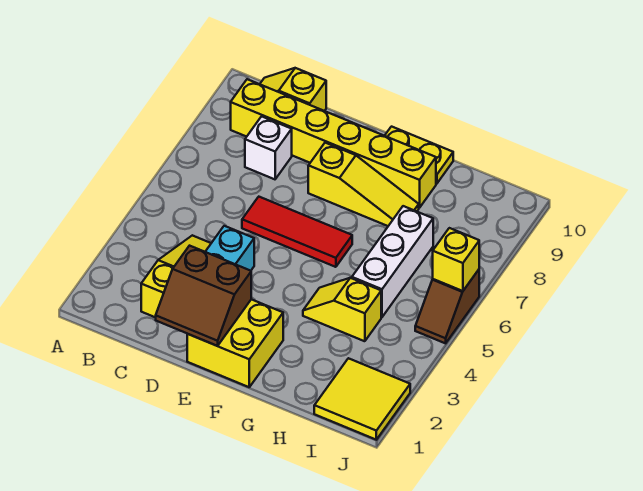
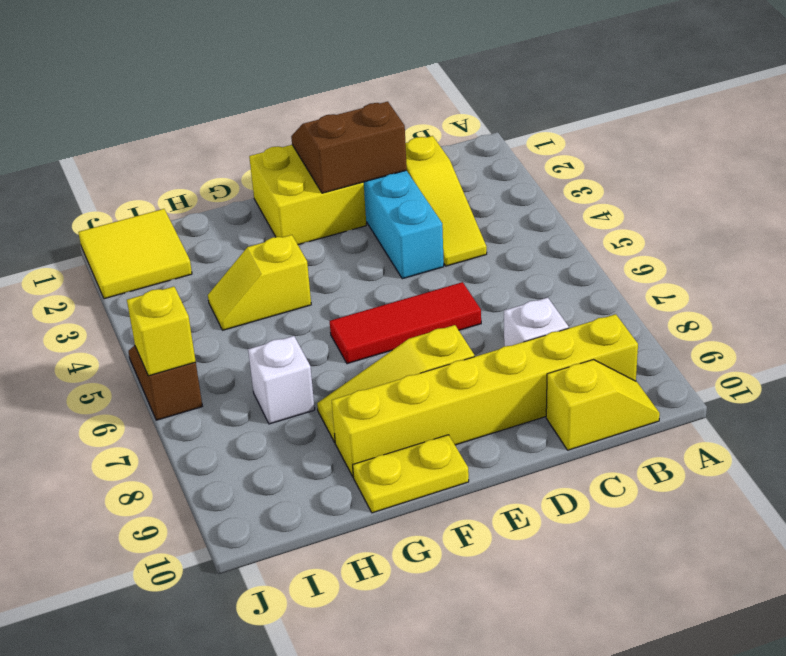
yellow slope G4:H4 level 1 top H -> yellow slope G4:H4 level 1 top G
white brick H5:H7 level 1 -> white brick H7 level 1

